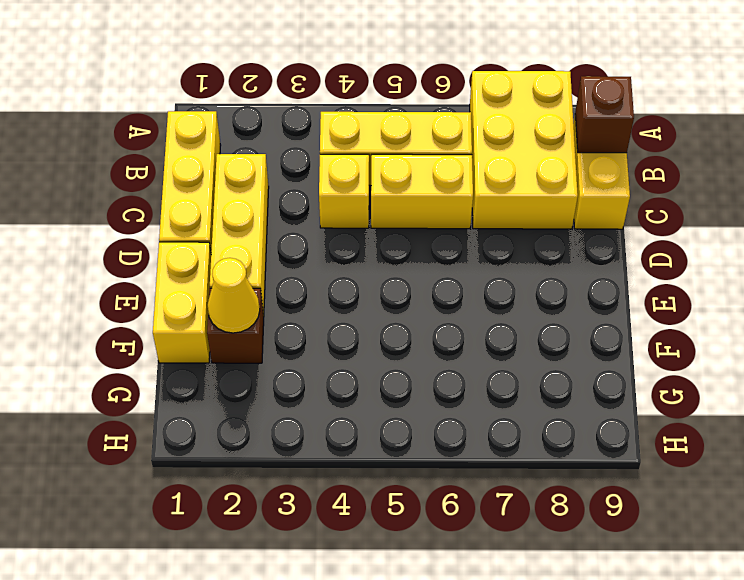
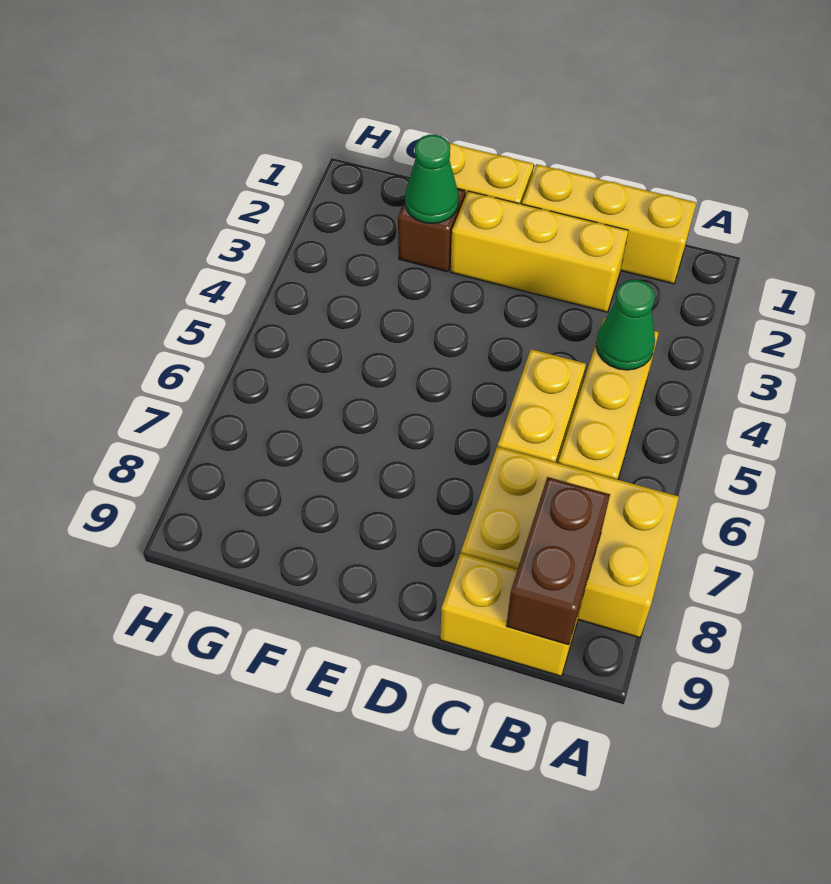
none -> green cone B4 level 2
brown brick B9 level 2 -> brown brick B8:B9 level 2
yellow brick C4 level 1 -> none
yellow cone F2 level 2 -> green cone F2 level 2

